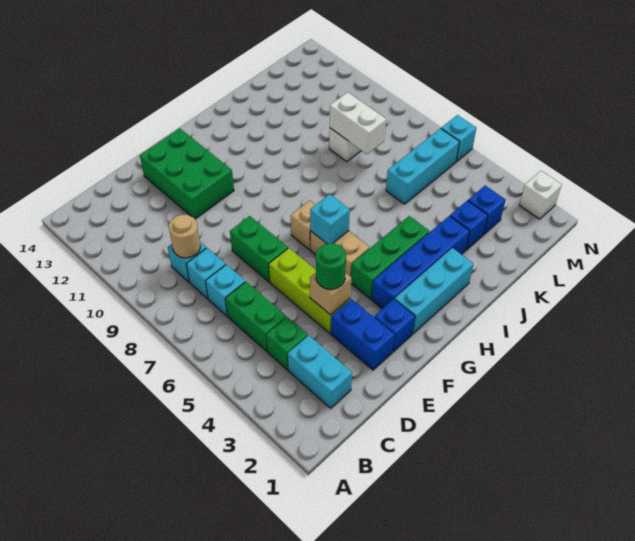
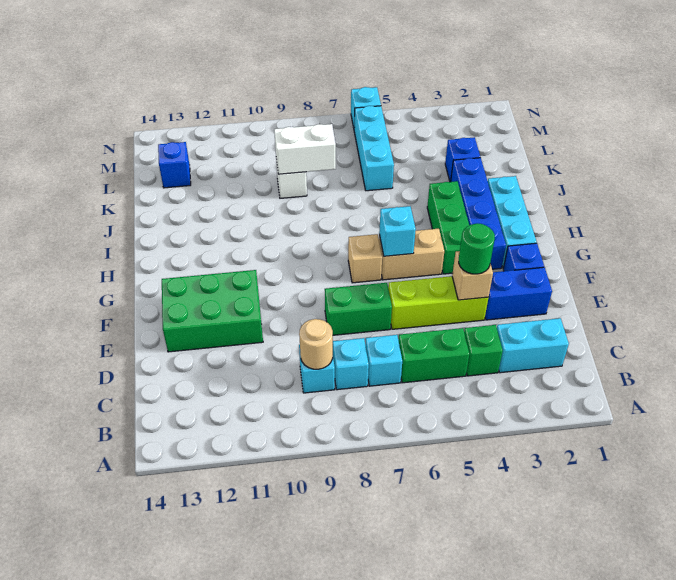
blue brick L3 level 1 -> blue brick L13 level 1
white brick N2 level 1 -> none

